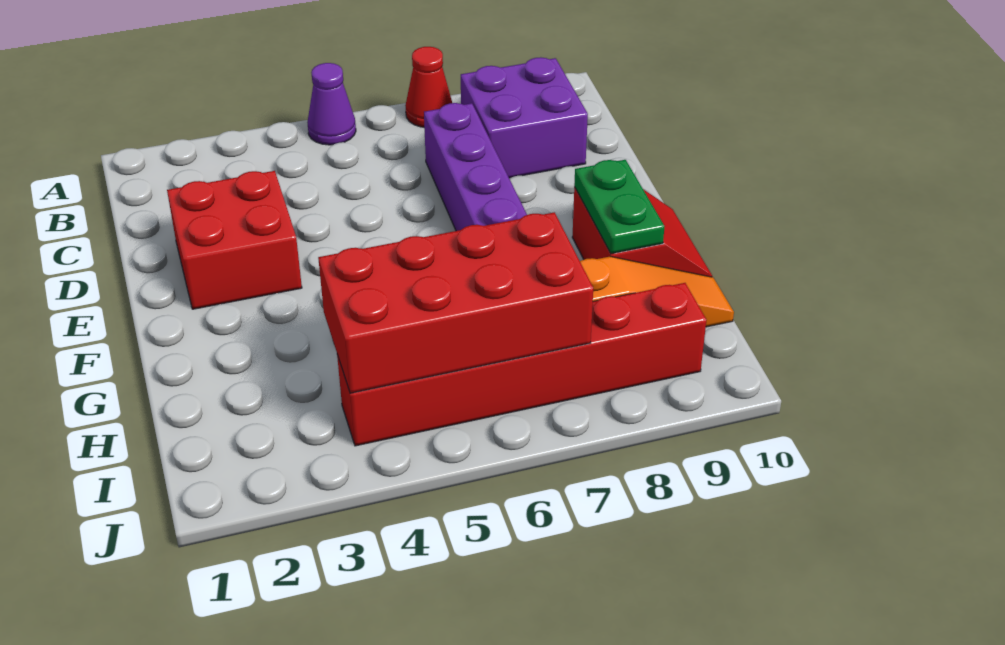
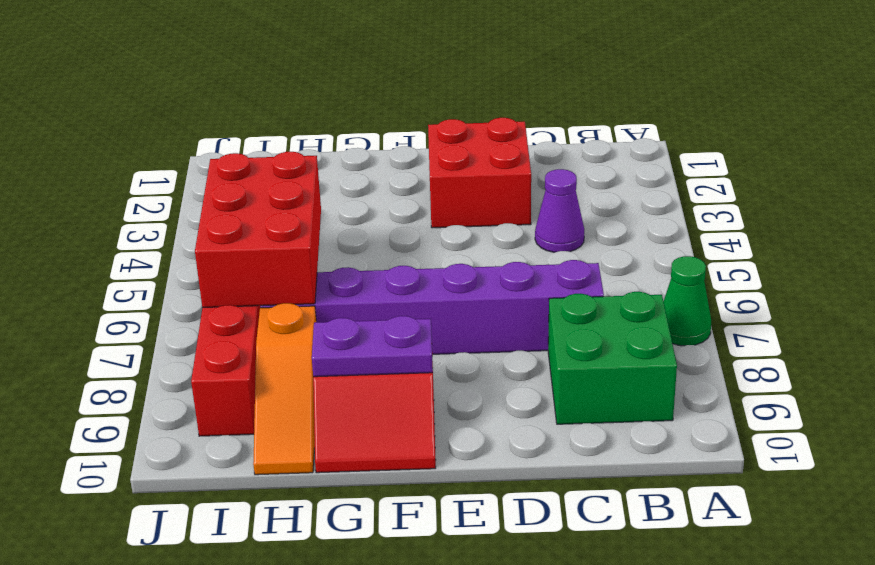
purple cone A5 level 1 -> purple cone C4 level 1
red cone A7 level 1 -> green cone A7 level 1
purple brick B8:C9 level 1 -> green brick B8:C9 level 1
green plate F9:G9 level 2 -> purple plate F9:G9 level 2
red brick H4:I7 level 2 -> red brick H5:I7 level 2

